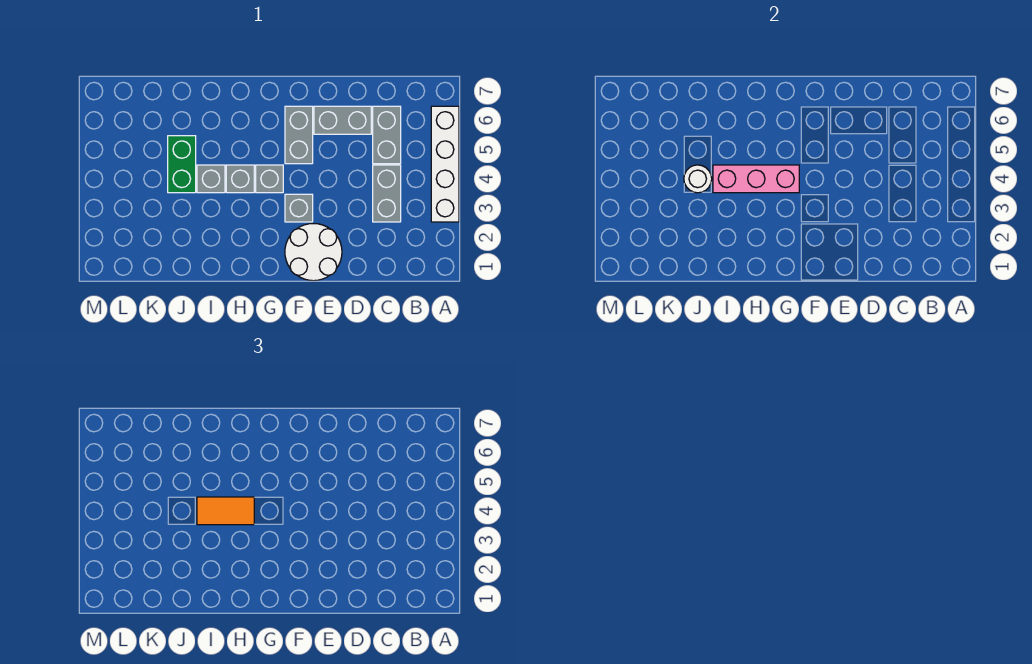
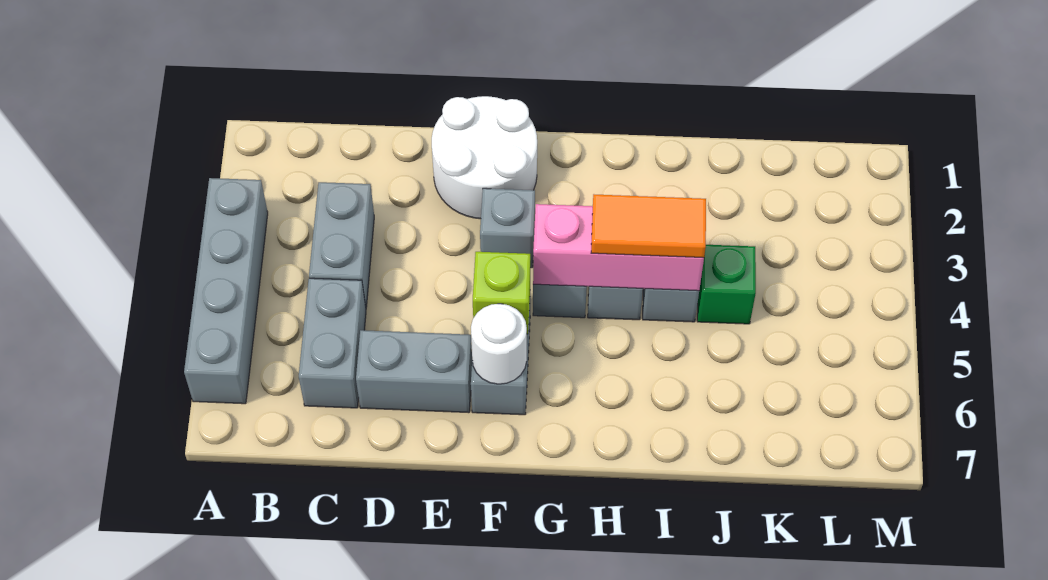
white brick A3:A6 level 1 -> grey brick A3:A6 level 1
none -> lime brick F5 level 2
green brick J4:J5 level 1 -> green brick J4 level 1
white round brick J4 level 2 -> white round brick F6 level 2

